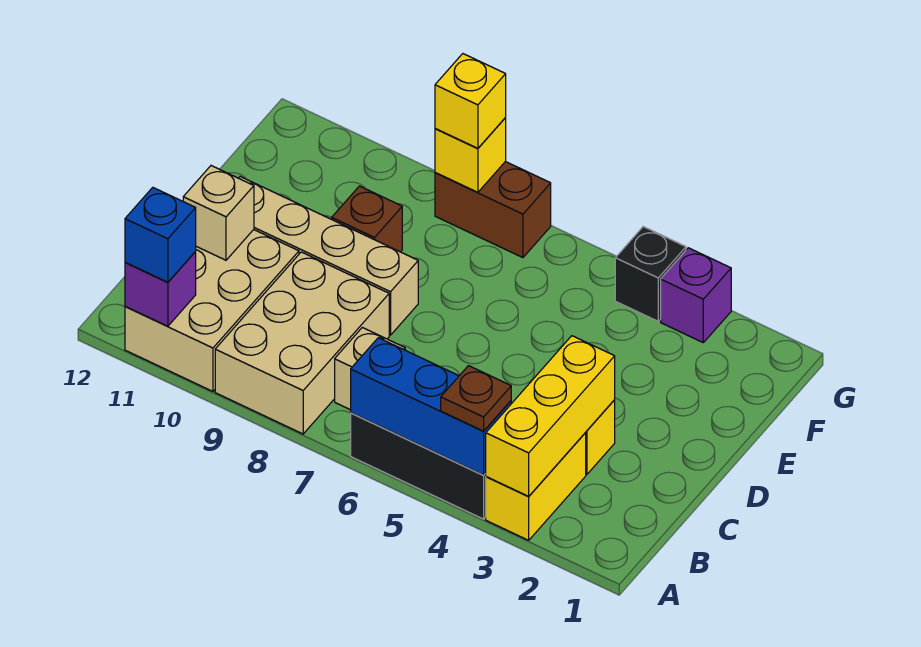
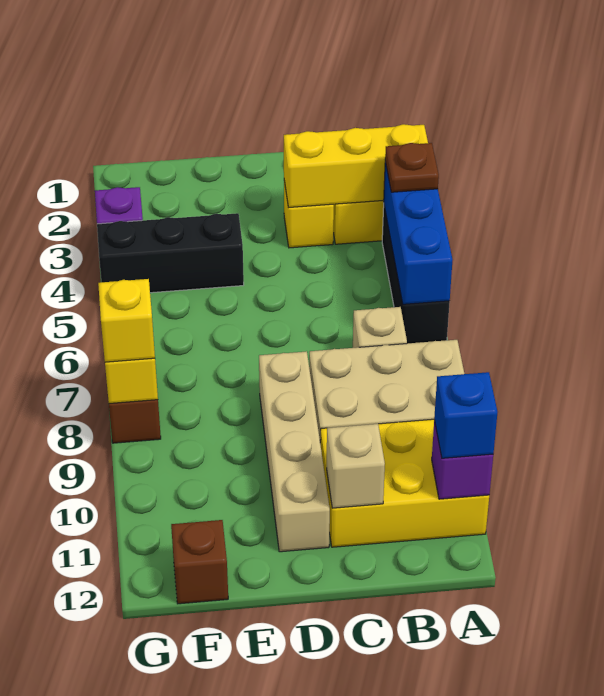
tan brick A10:C11 level 1 -> yellow brick A10:C11 level 1
brown brick E9 level 1 -> brown brick F12 level 1
black brick G4 level 1 -> black brick E4:G4 level 1

